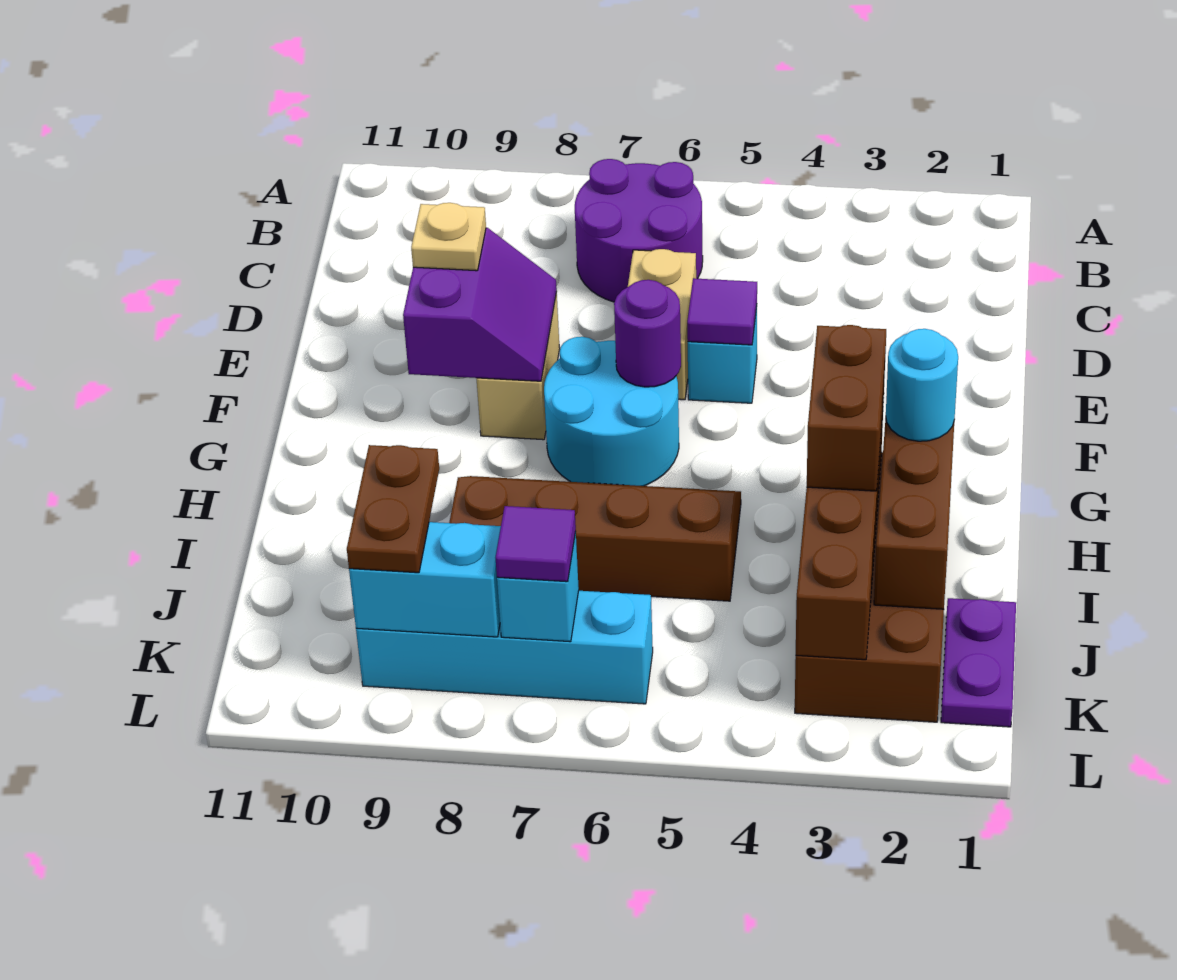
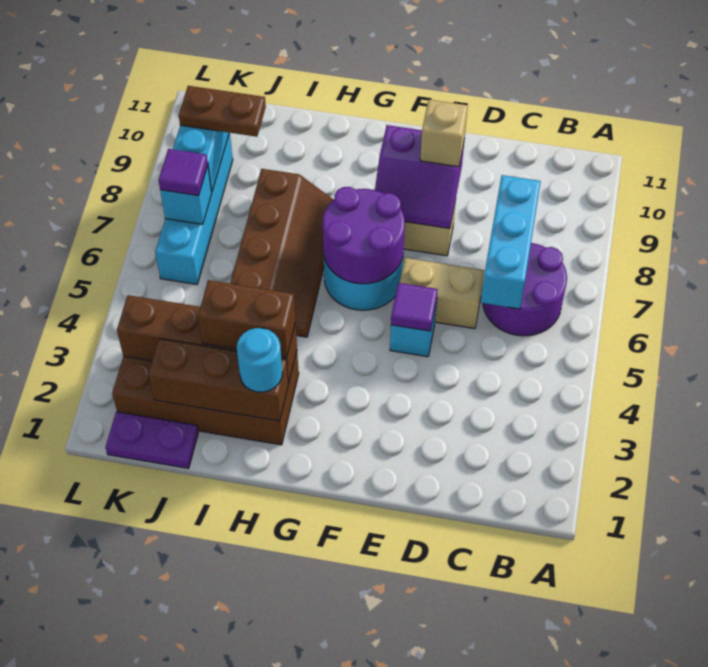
none -> cyan brick C6:C8 level 2
tan plate E9 level 3 -> tan brick E9 level 3
purple round brick F6 level 2 -> purple round brick F6:G7 level 2

